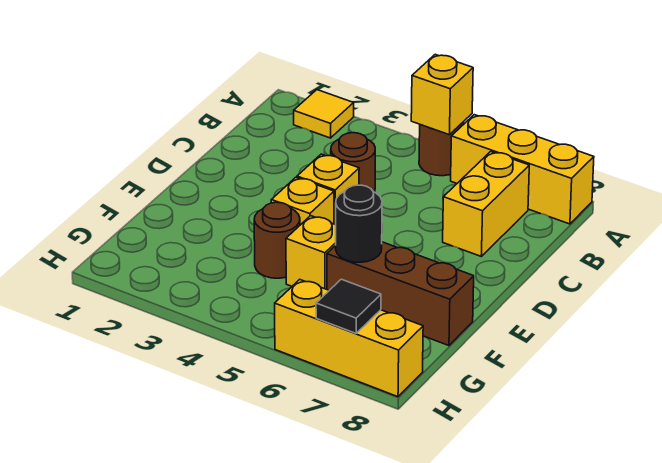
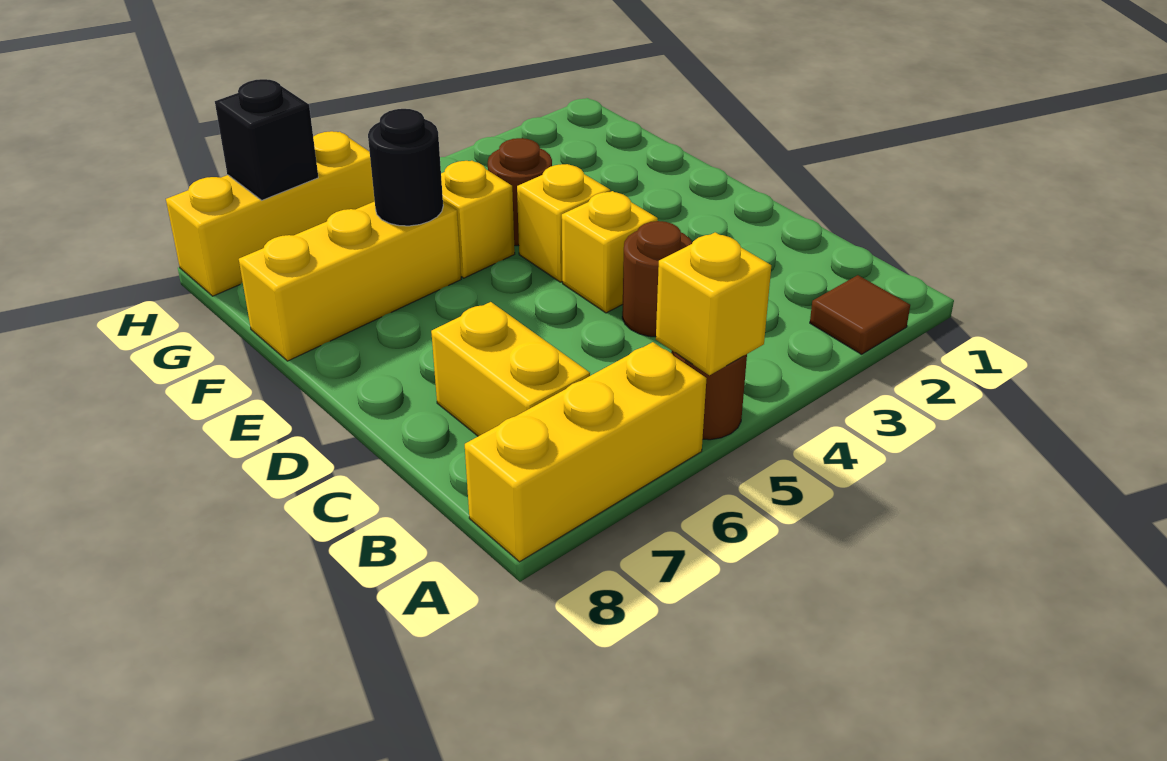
yellow tile A2 level 1 -> brown tile A2 level 1
brown brick F6:F8 level 1 -> yellow brick F6:F8 level 1
black tile H7 level 2 -> black brick H7 level 2

